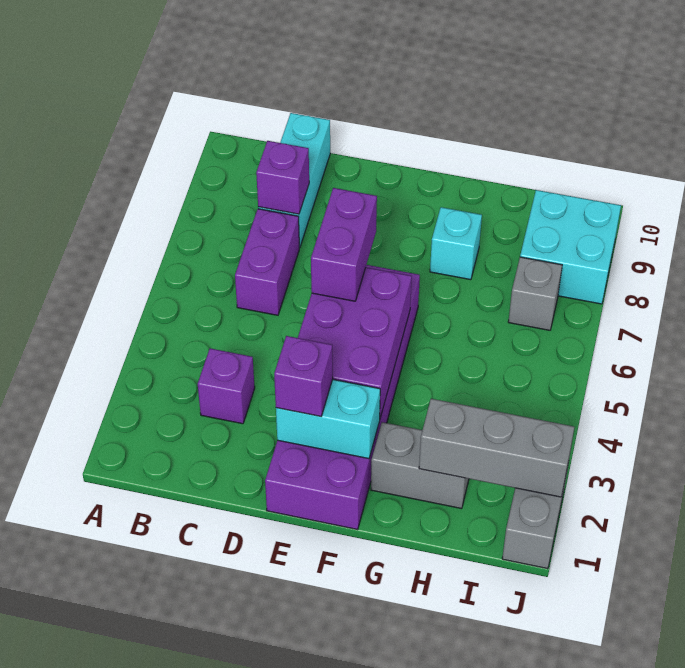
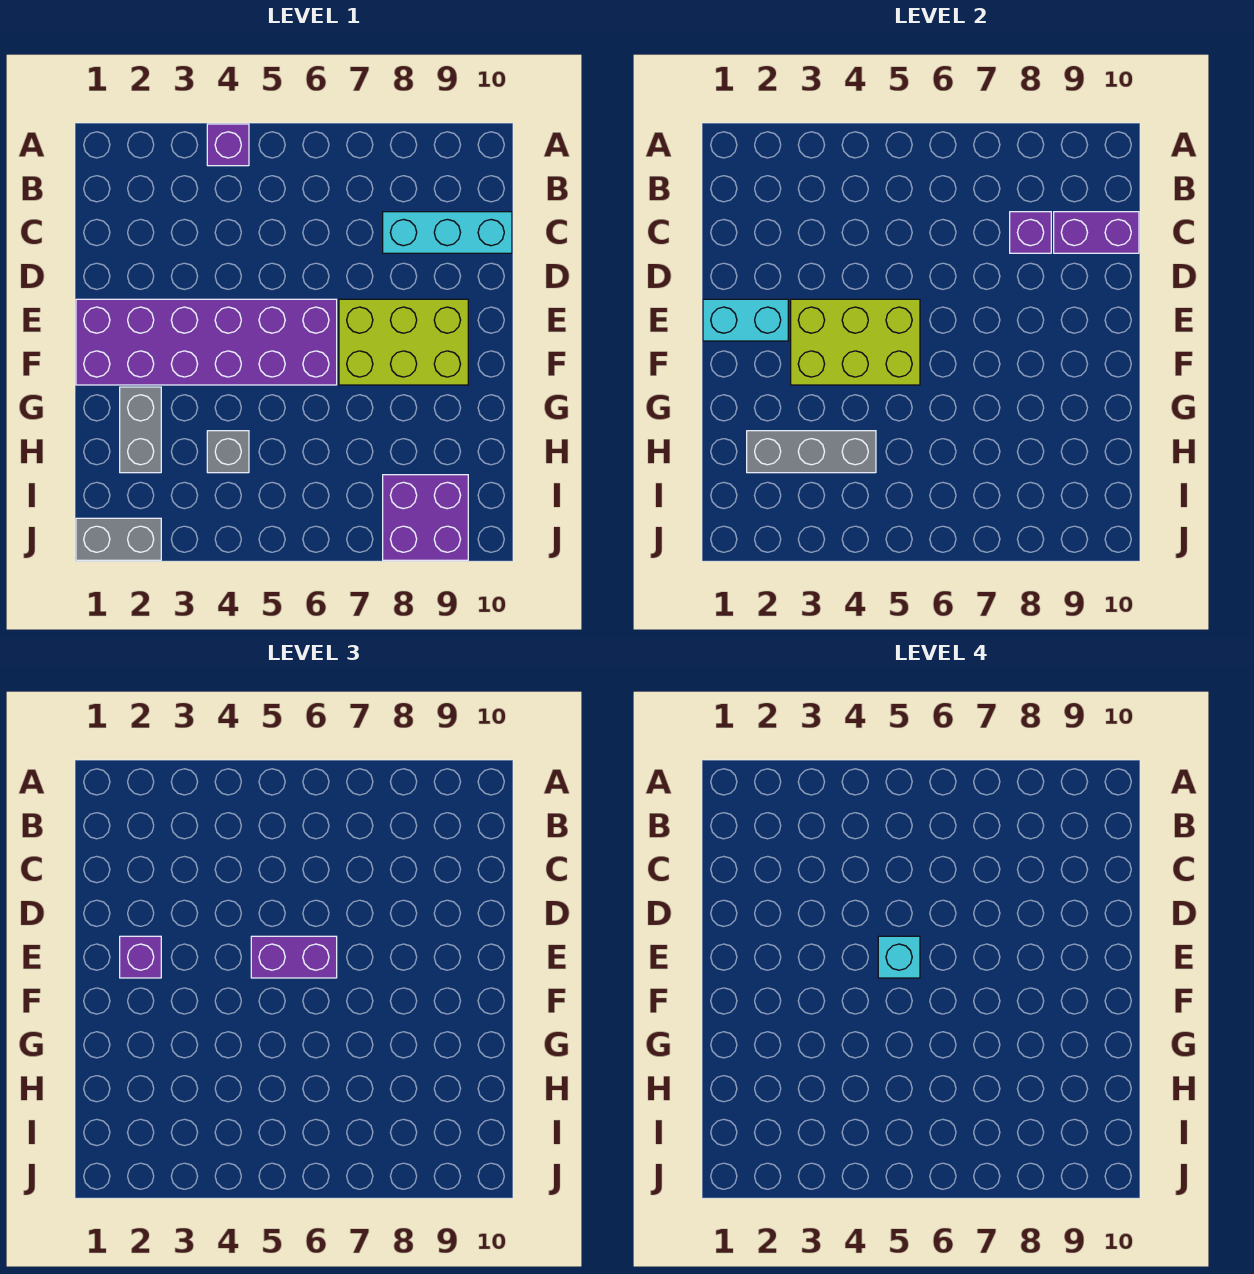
purple brick C3 level 1 -> purple brick A4 level 1
purple brick C6:C7 level 1 -> purple brick C9:C10 level 2
cyan brick E2:F2 level 2 -> cyan brick E1:E2 level 2
purple brick E3:F5 level 2 -> lime brick E3:F5 level 2
none -> lime brick E7:F9 level 1
cyan brick G8 level 1 -> cyan brick E5 level 4
grey brick H2:J2 level 2 -> grey brick H2:H4 level 2
grey brick I7 level 1 -> grey brick H4 level 1
cyan brick I8:J9 level 1 -> purple brick I8:J9 level 1

